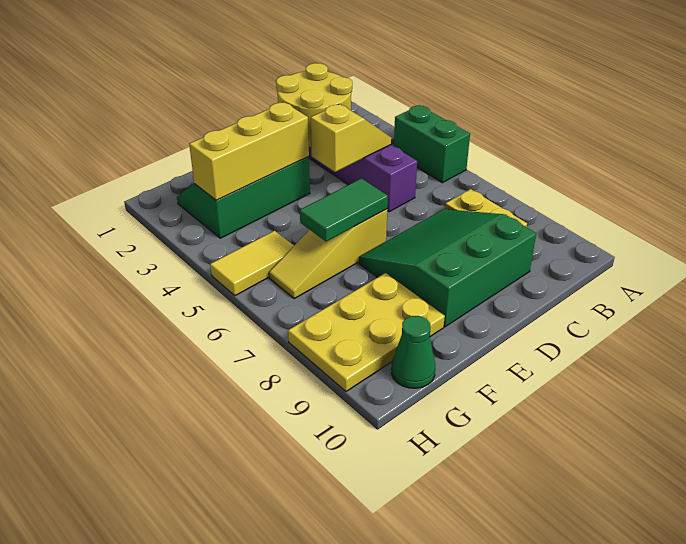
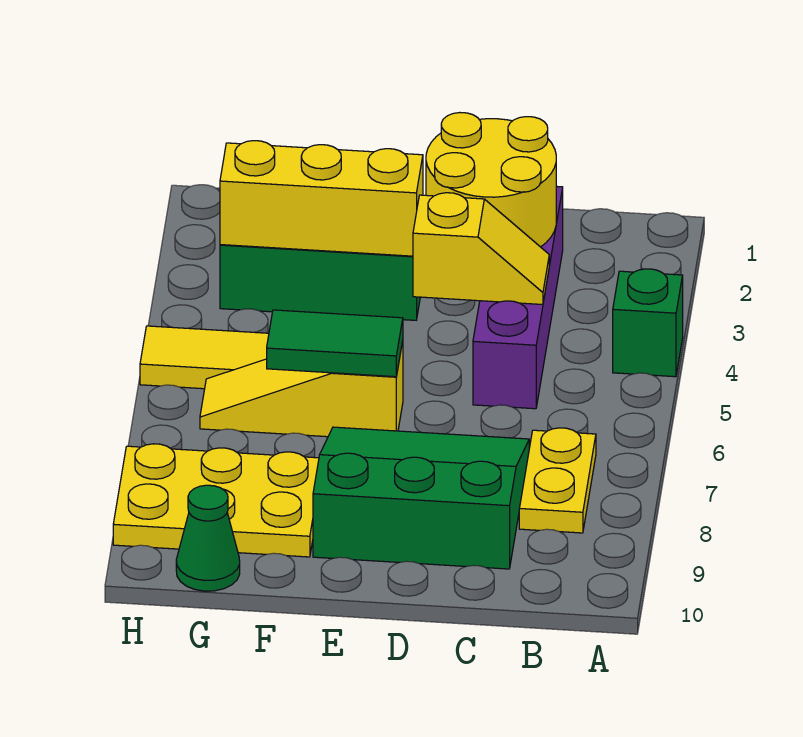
green brick A4:A5 level 1 -> green brick A4 level 1

